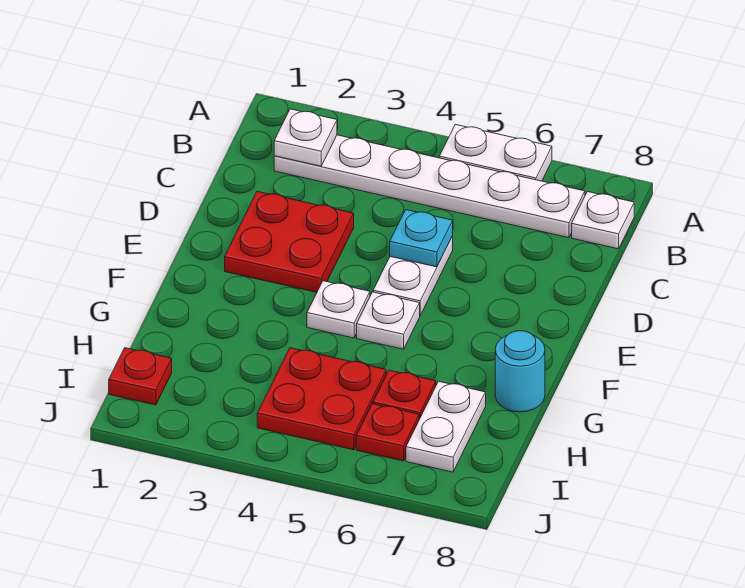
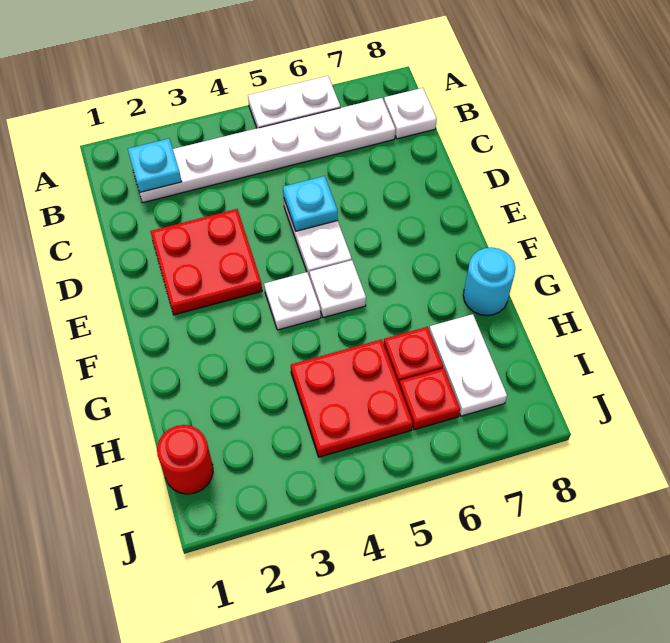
white plate B2 level 2 -> cyan plate B2 level 2
red plate I1 level 1 -> red round brick I1 level 1

